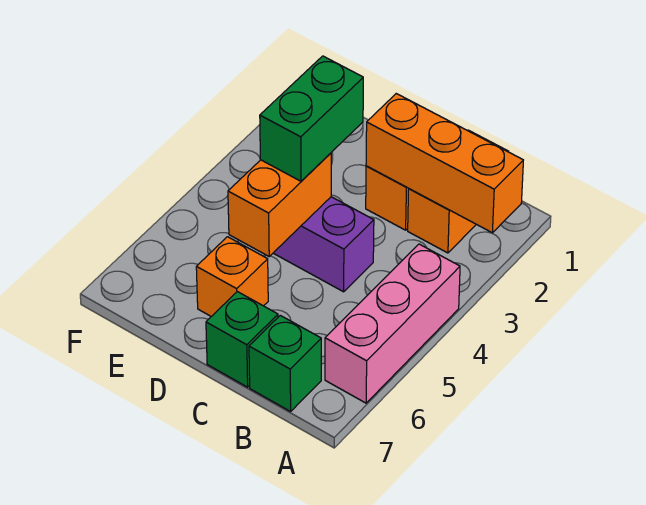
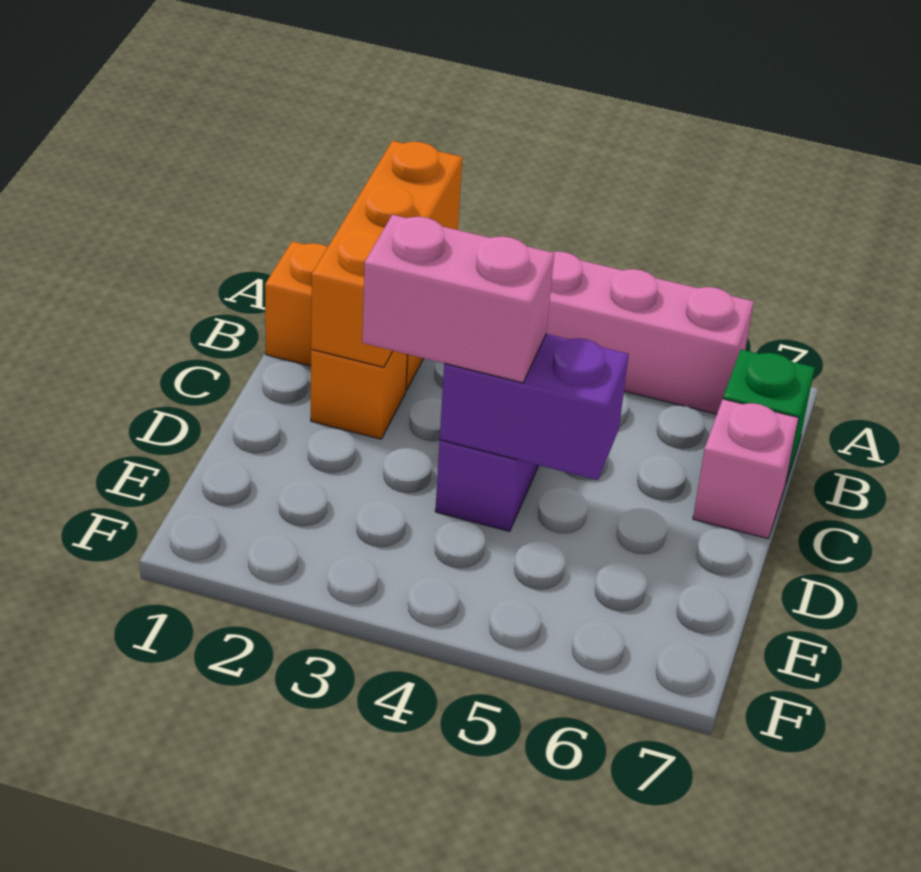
green brick C7 level 1 -> pink brick C7 level 1
green brick D3:D4 level 3 -> pink brick D3:D4 level 3
orange brick D4:D5 level 2 -> purple brick D4:D5 level 2
orange brick D6 level 1 -> none

